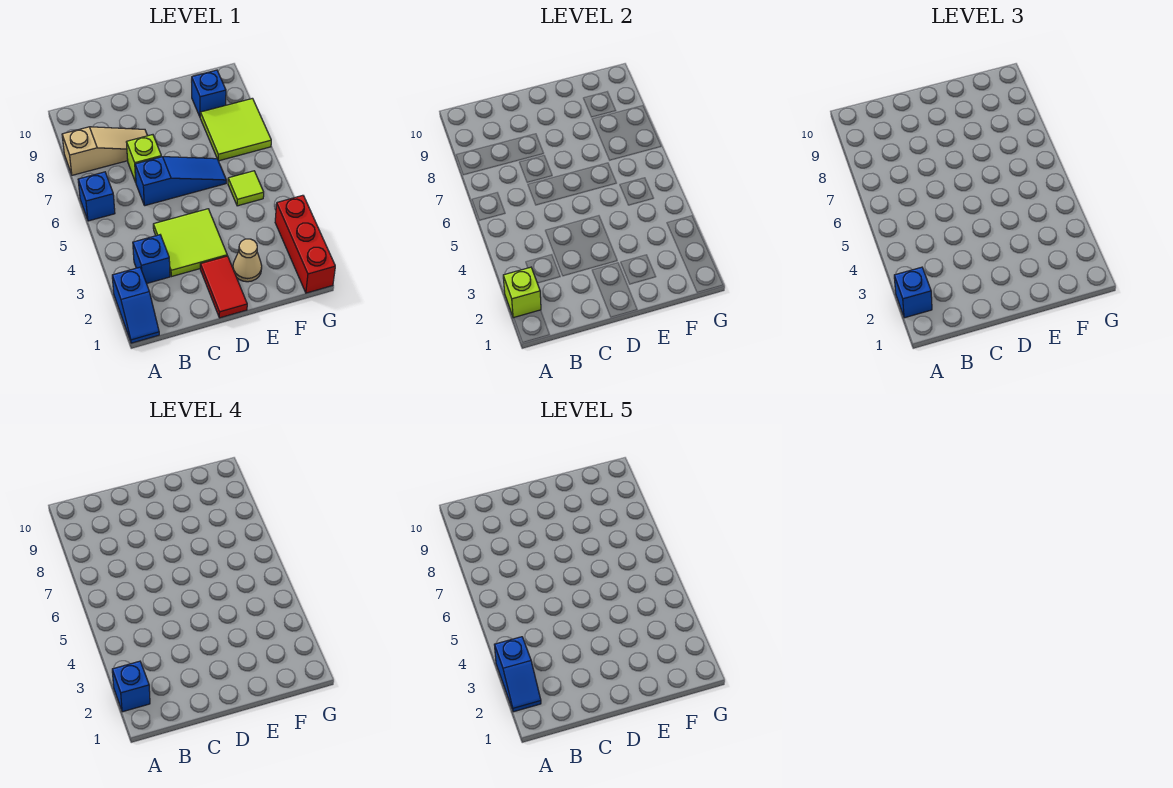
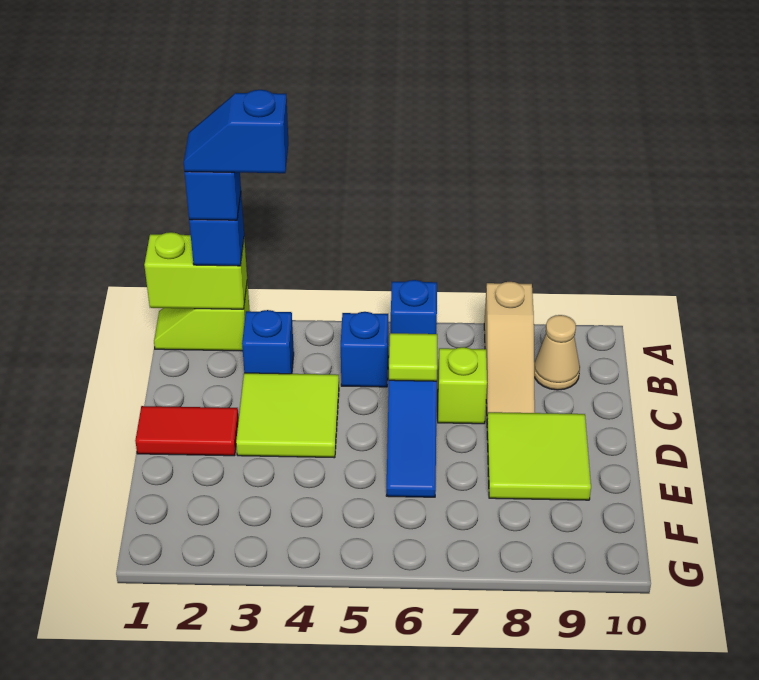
blue slope A1:A2 level 1 top 2 -> lime slope A1:A2 level 1 top 2
lime brick A2 level 2 -> lime brick A1:A2 level 2
tan cone E2 level 1 -> tan cone B9 level 1
lime tile F5 level 1 -> lime tile C6 level 2
lime tile F7:G8 level 1 -> lime tile D8:E9 level 1
blue brick F9 level 1 -> blue brick B5 level 1
red brick G1:G3 level 1 -> none

